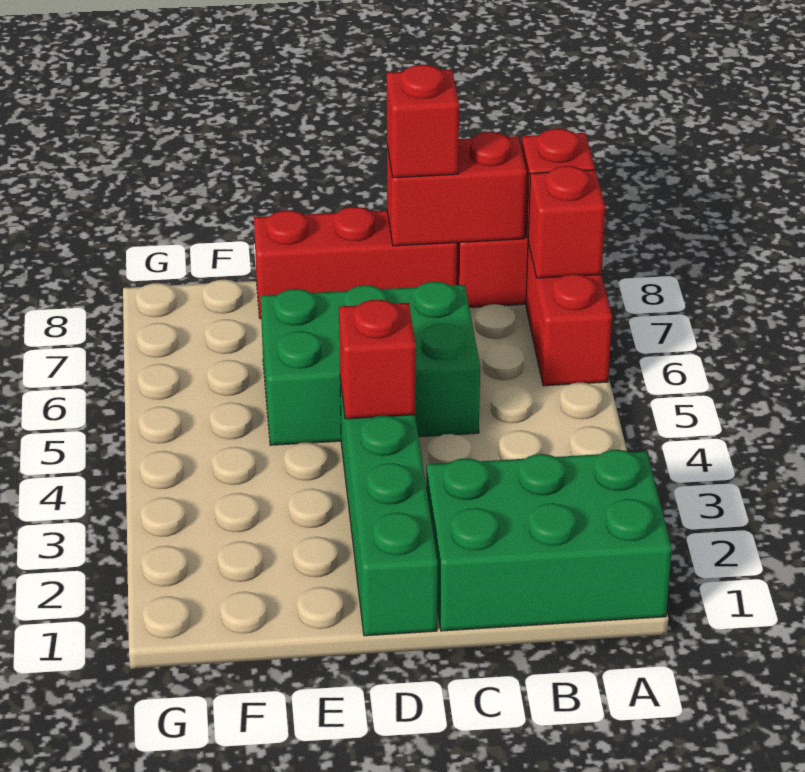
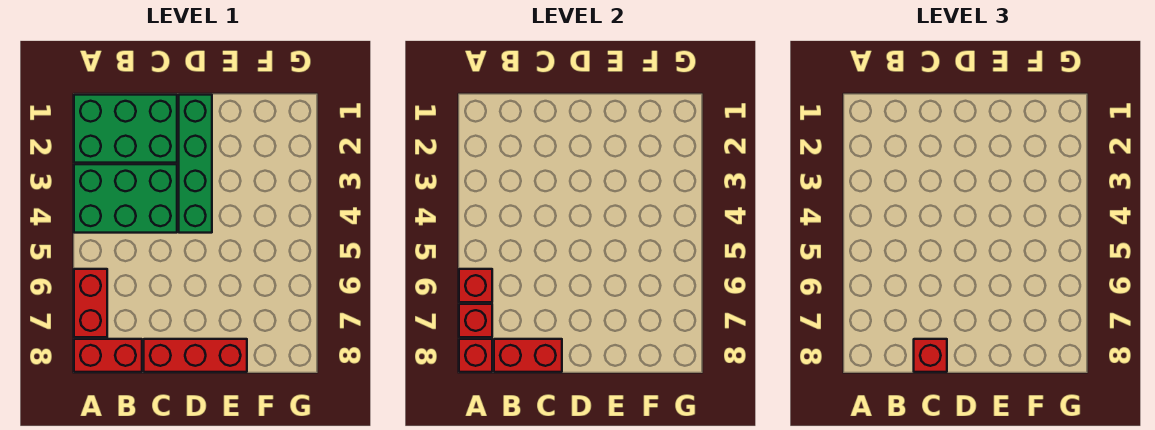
green brick C5:E6 level 1 -> green brick A3:C4 level 1
red brick D4 level 2 -> red brick A6 level 2

